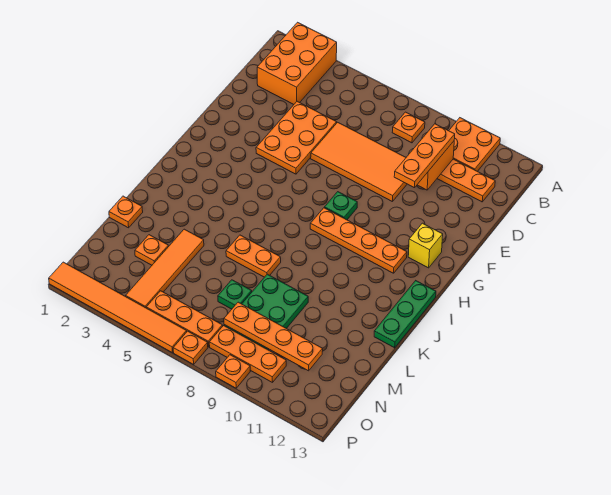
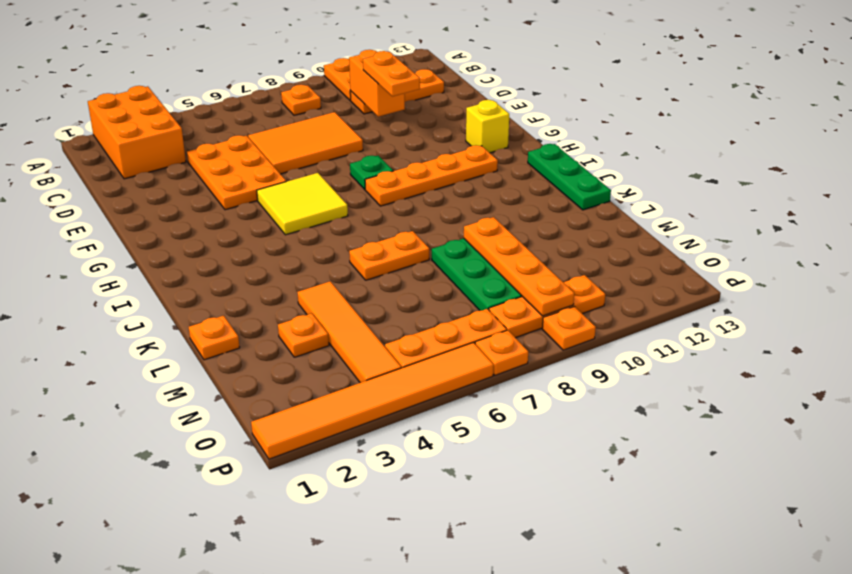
orange plate C10:E10 level 3 -> orange plate D10:E10 level 3
orange tile D6:E9 level 1 -> orange tile D6:E8 level 1
none -> yellow tile G5:H6 level 1
green plate M7 level 1 -> none
orange plate N8:N11 level 2 -> orange plate L9:O9 level 2

